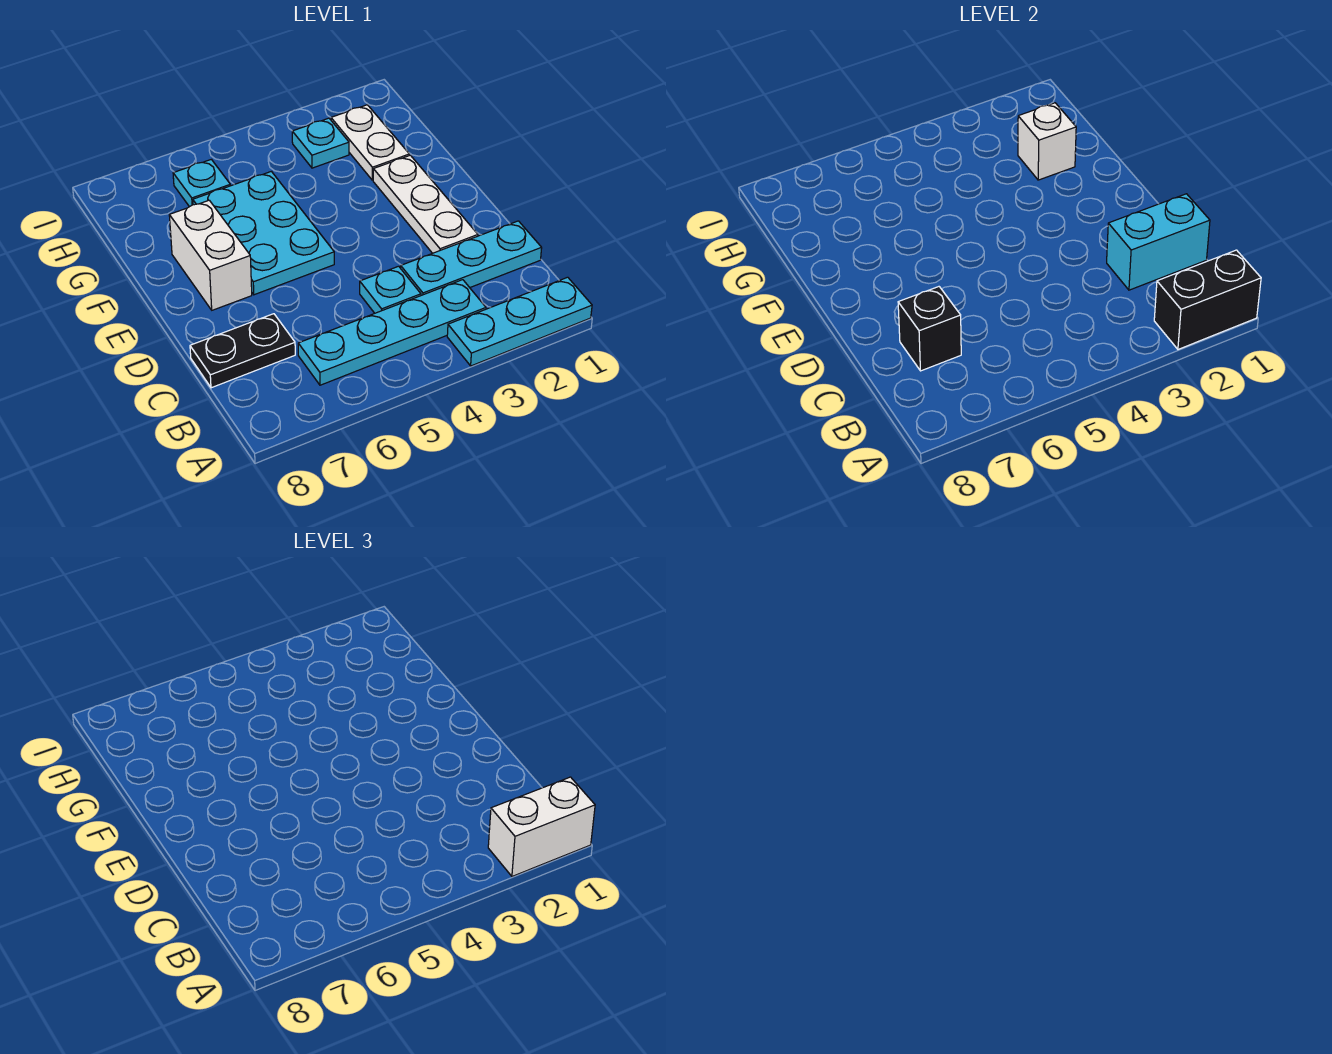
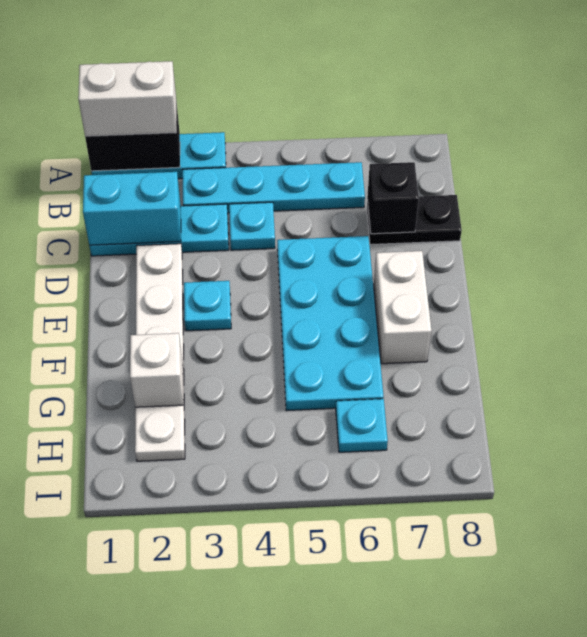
cyan plate E5:G6 level 1 -> cyan plate D5:G6 level 1
cyan plate H3 level 1 -> cyan plate E3 level 1

